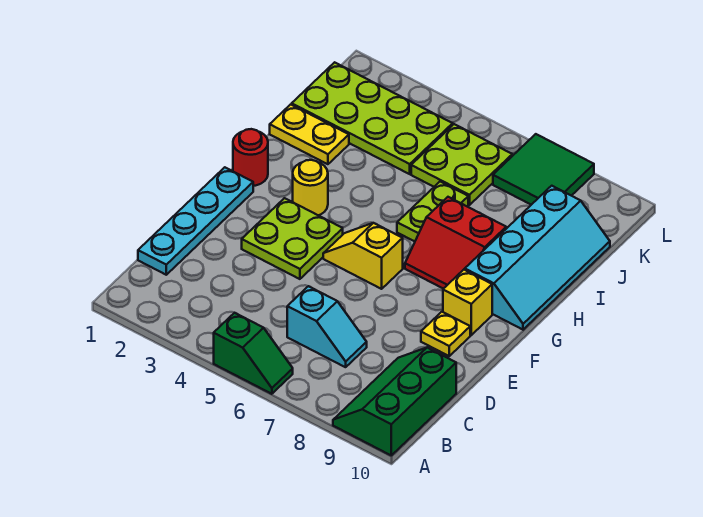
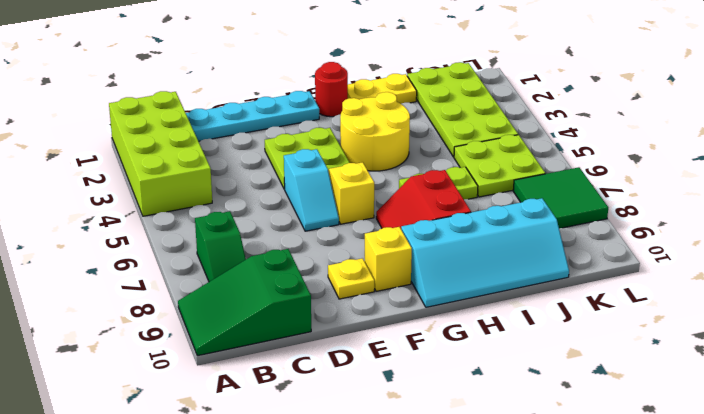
none -> lime brick A1:B4 level 1
green slope A5:A6 level 1 top 5 -> green slope B7:B8 level 1 top 7
green slope A9:C10 level 1 top 10 -> green slope A9:C10 level 1 top C
cyan slope C6:C7 level 1 top 6 -> cyan slope E5:E6 level 1 top 5
yellow round brick G3 level 1 -> yellow round brick G3:H4 level 1
yellow plate I1:I2 level 1 -> yellow plate H1:I1 level 1

